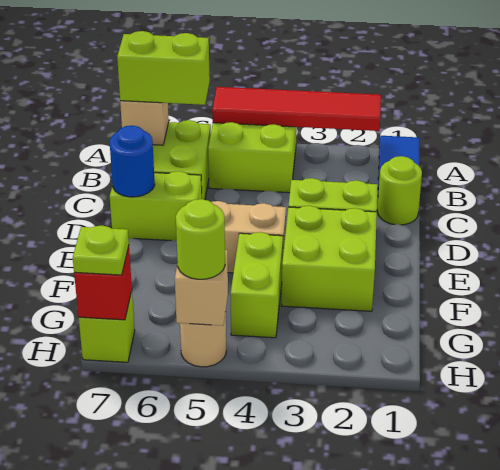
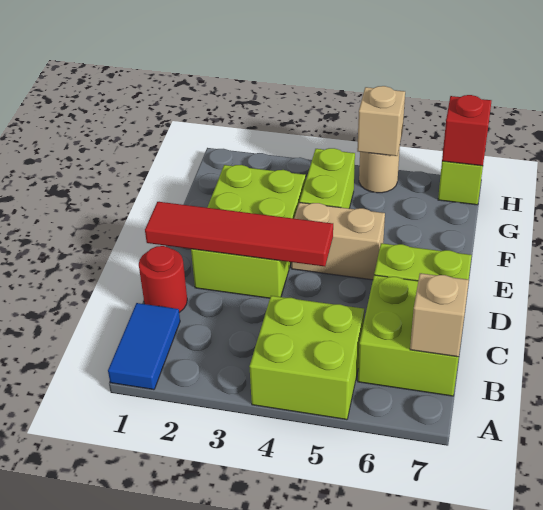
red tile A2:A5 level 2 -> red tile D1:D4 level 2
lime brick B6:B7 level 3 -> none
lime round brick C1 level 1 -> red round brick C1 level 1
blue round brick D7 level 2 -> none
lime round brick H5 level 3 -> none
lime plate H7 level 3 -> none

